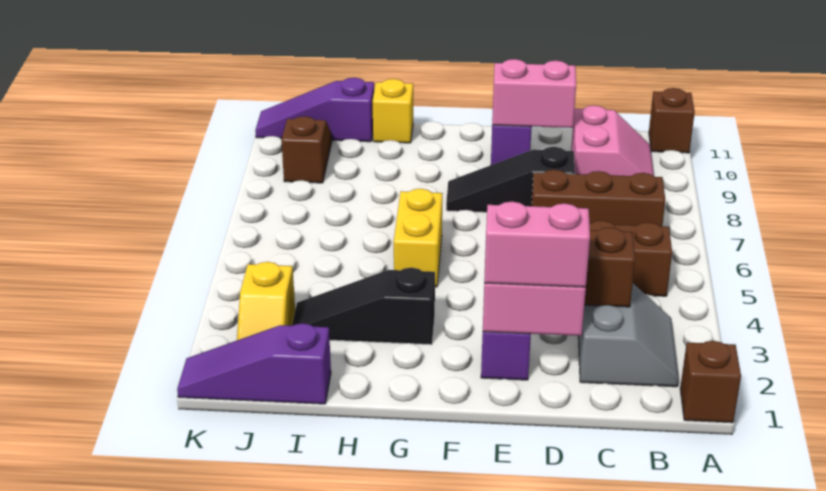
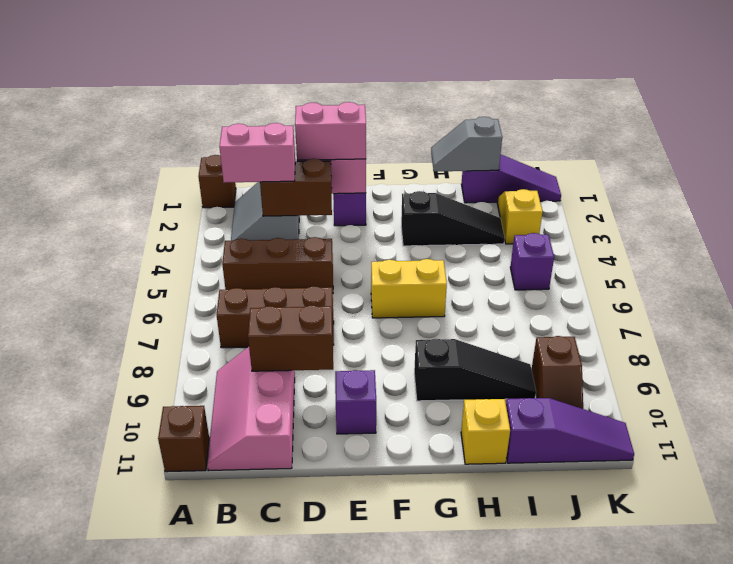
pink slope B9:C10 level 1 top C -> pink slope B9:C11 level 1 top C
none -> brown brick C9:D9 level 2
black slope D8:F8 level 1 top D -> black slope G9:I9 level 1 top G
pink brick D10:E10 level 2 -> pink brick B3:C3 level 3
yellow brick G5:G6 level 1 -> yellow brick F6:G6 level 1
none -> grey slope H1:I1 level 2 top I
none -> purple brick J5 level 1

